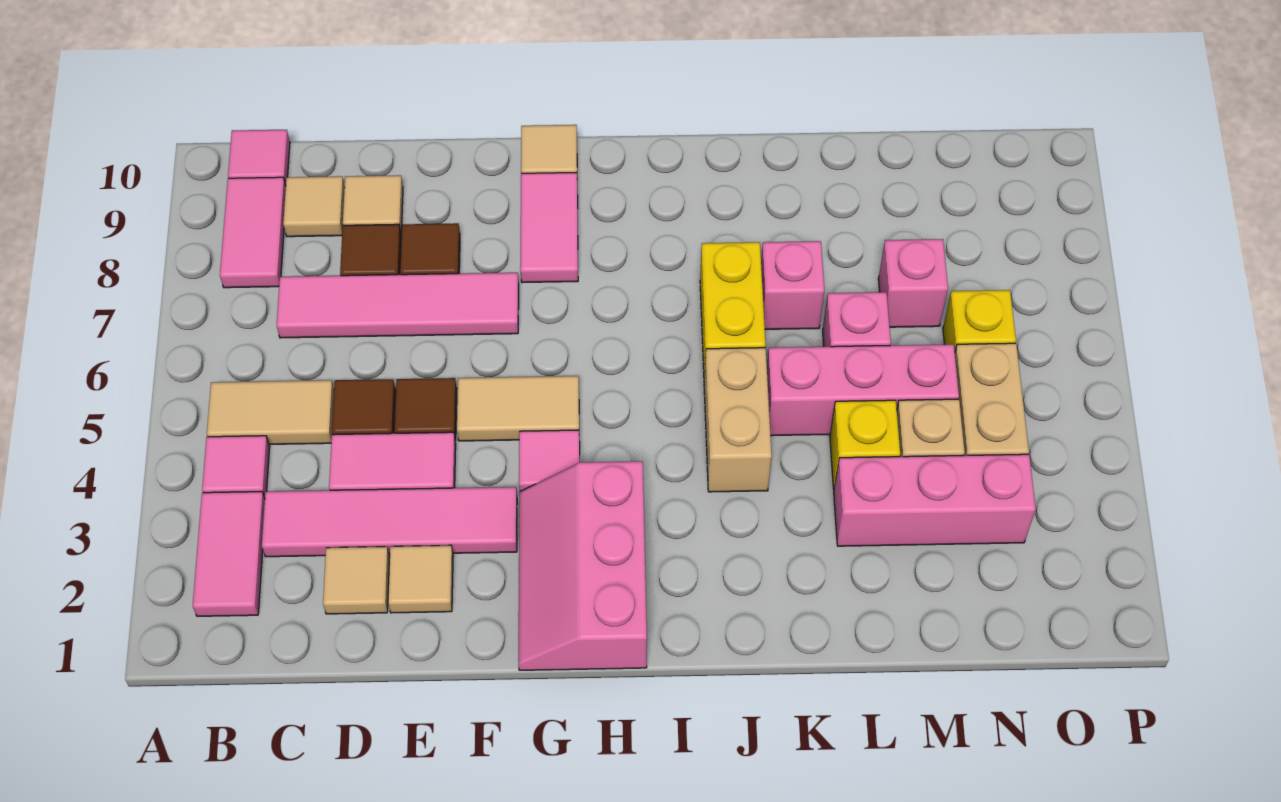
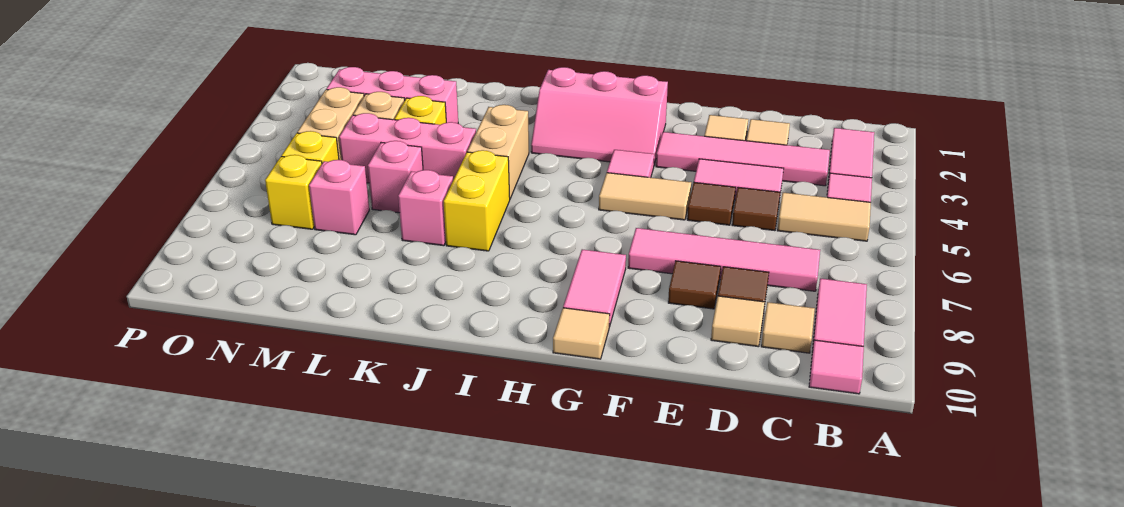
pink slope G1:H3 level 1 top H -> pink slope G2:I3 level 1 top 2
none -> yellow brick N7 level 1

